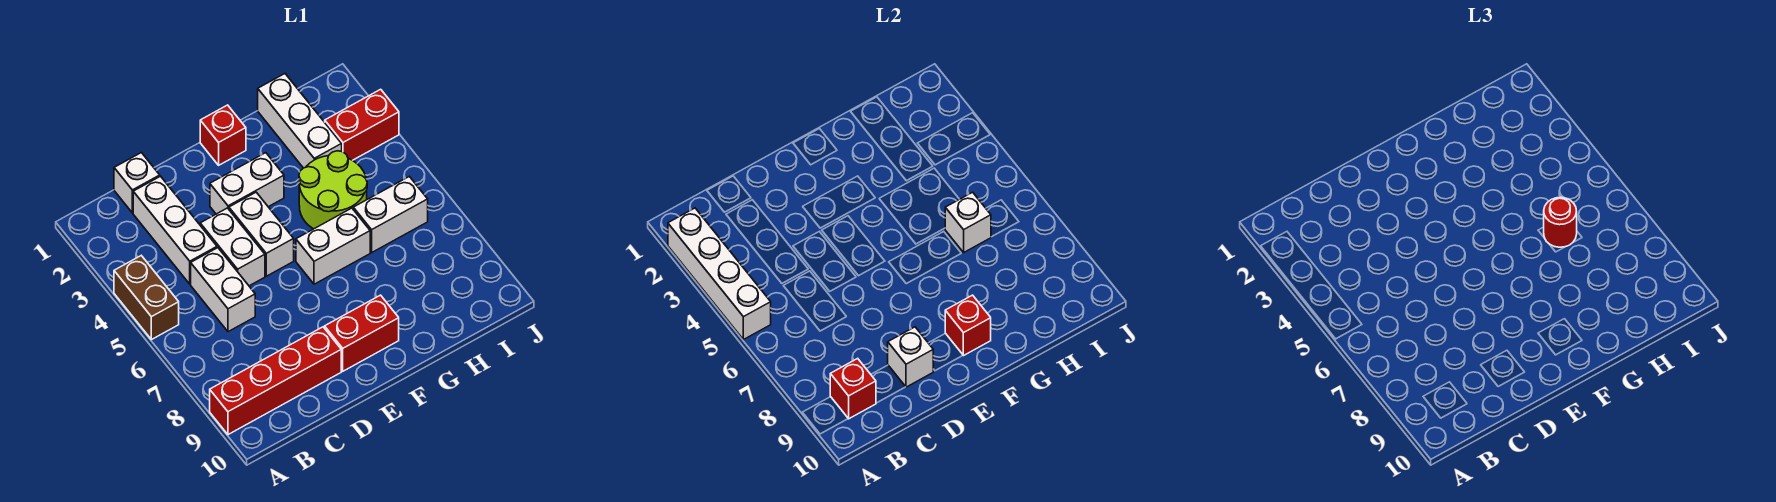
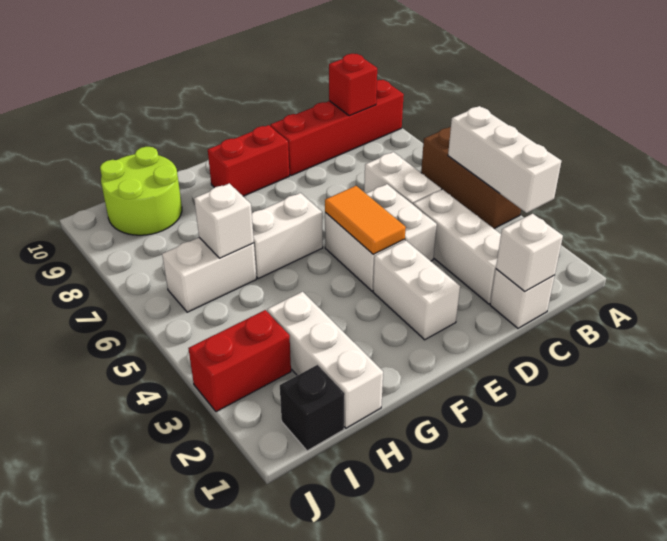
white brick A2:A5 level 2 -> white brick A3:A5 level 2
brown brick A4:A5 level 1 -> brown brick A4:A6 level 1
white brick D9 level 2 -> white brick C1 level 2
white brick E3:F3 level 1 -> white brick E2:E3 level 1
none -> orange tile E4:E5 level 2
red brick F1 level 1 -> none
red brick F9 level 2 -> none
lime round brick G4:H5 level 1 -> lime round brick H9:I10 level 1
red round brick H6 level 3 -> none
none -> black brick I1 level 1

